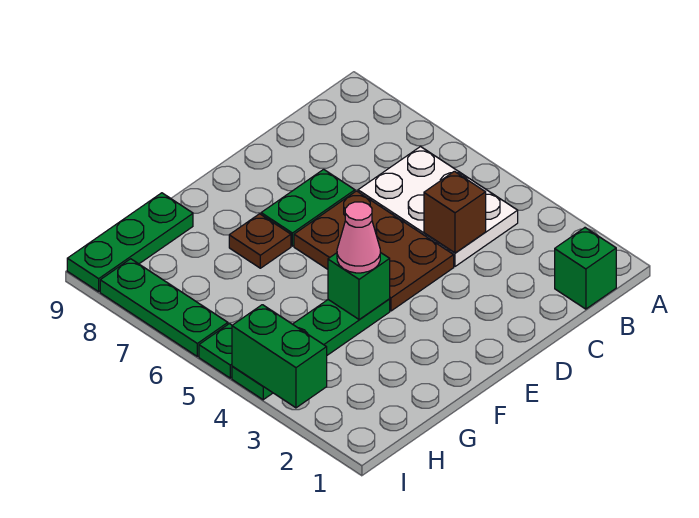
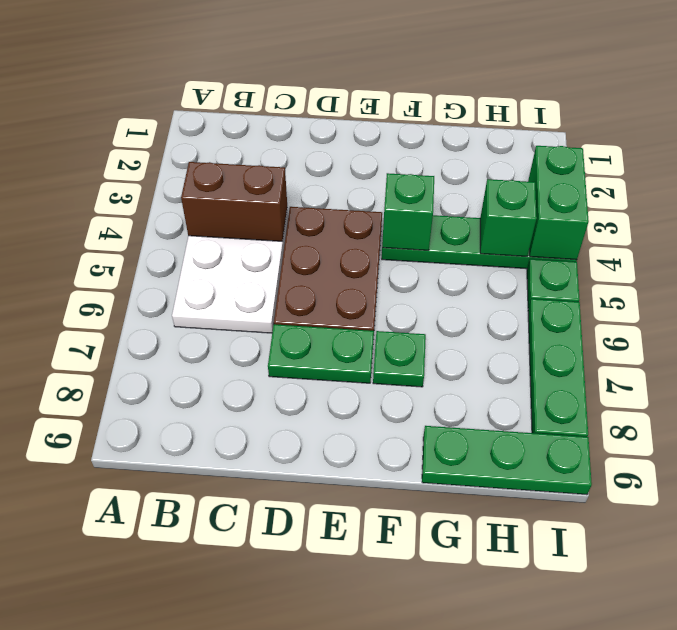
green brick B1 level 1 -> green brick H4 level 2
brown brick C4 level 2 -> brown brick B4:C4 level 2
pink cone F4 level 3 -> none
brown plate F7 level 1 -> green plate F7 level 1

